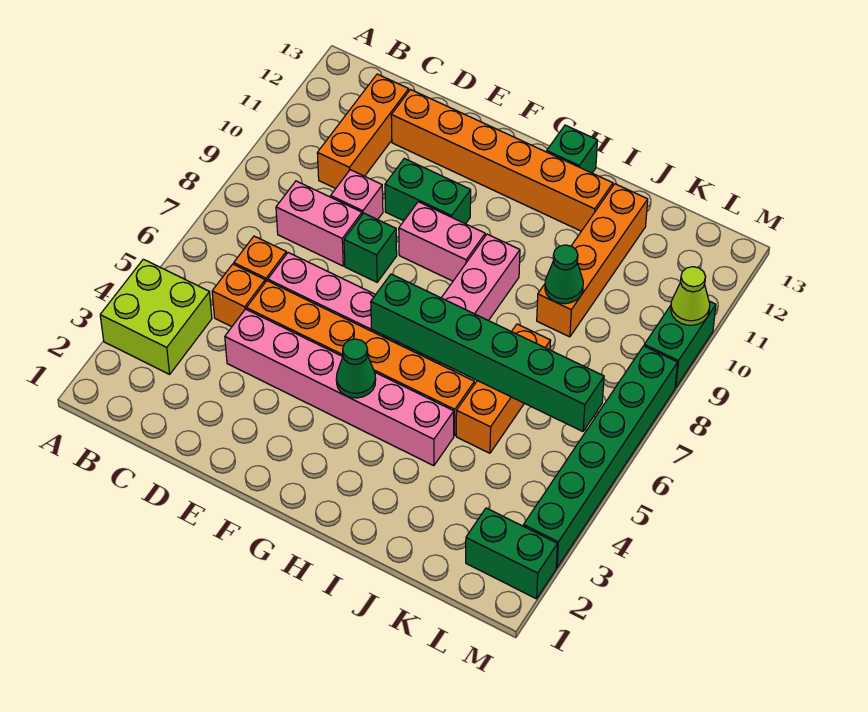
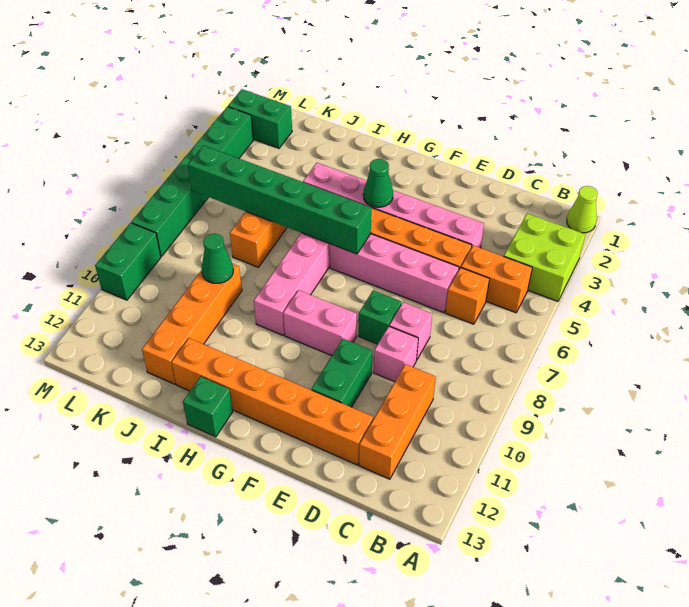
orange brick C5 level 1 -> orange brick B5:C5 level 1
pink brick C8:D8 level 1 -> pink brick D8 level 1
green brick E10:F10 level 1 -> green brick E10:E11 level 1
lime cone M10 level 2 -> lime cone A1 level 1

